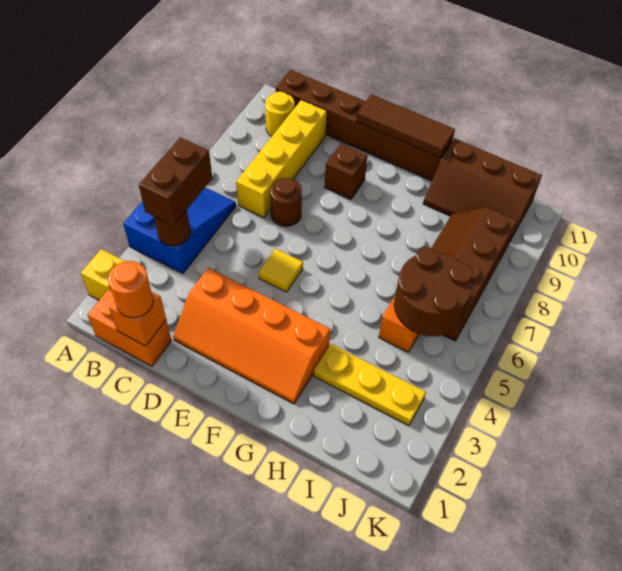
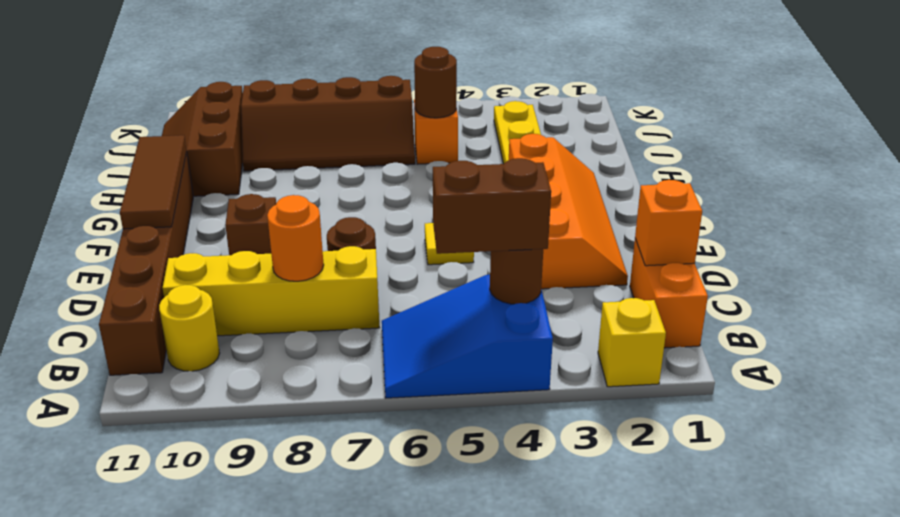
orange round brick C1 level 3 -> orange round brick C8 level 2
brown slope H10:J11 level 1 top 11 -> brown slope H10:J11 level 1 top 10
brown round brick I5:J6 level 2 -> brown round brick I5 level 2

